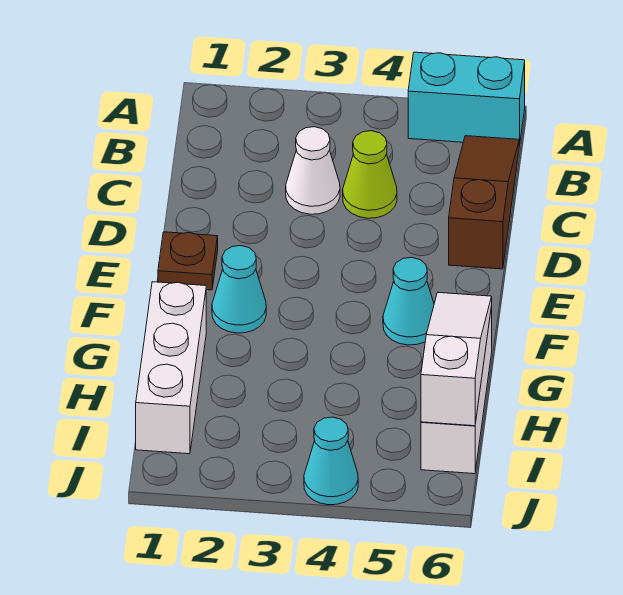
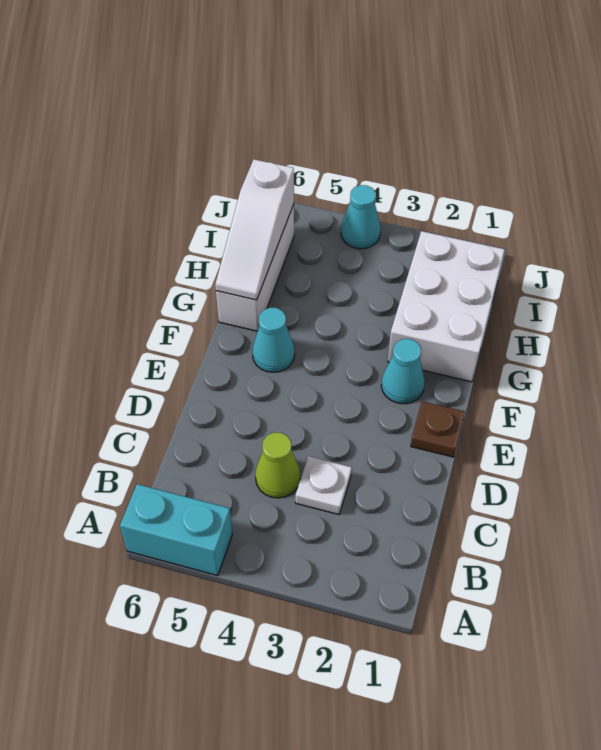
brown slope B6:D6 level 1 top D -> none
white cone C3 level 1 -> white plate C3 level 1
white brick G1:I1 level 1 -> white brick G1:I2 level 1

